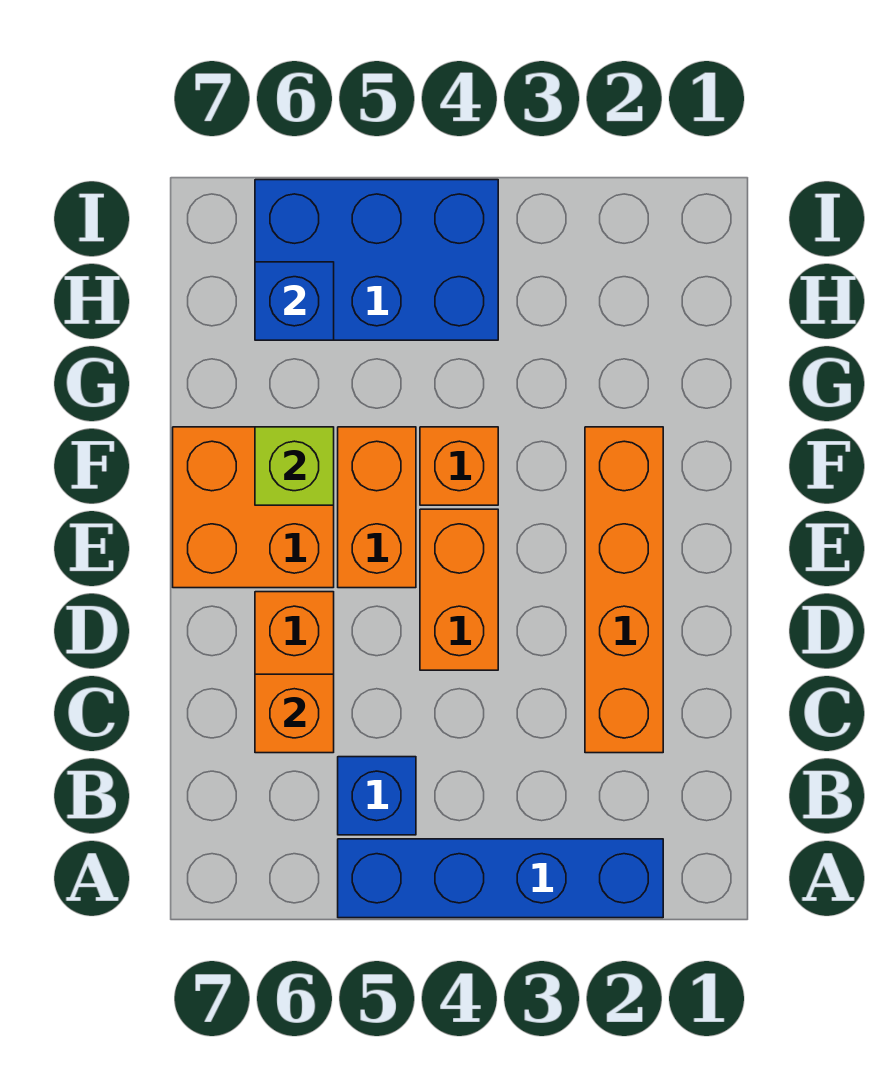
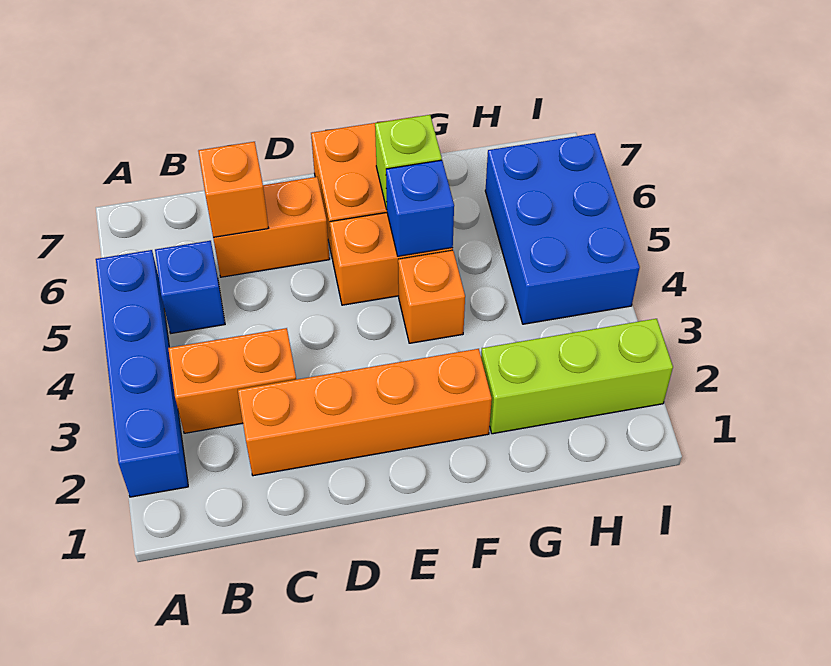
orange brick D4:E4 level 1 -> orange brick B3:C3 level 1
none -> lime brick G2:I2 level 1
blue brick H6 level 2 -> blue brick F5 level 2

